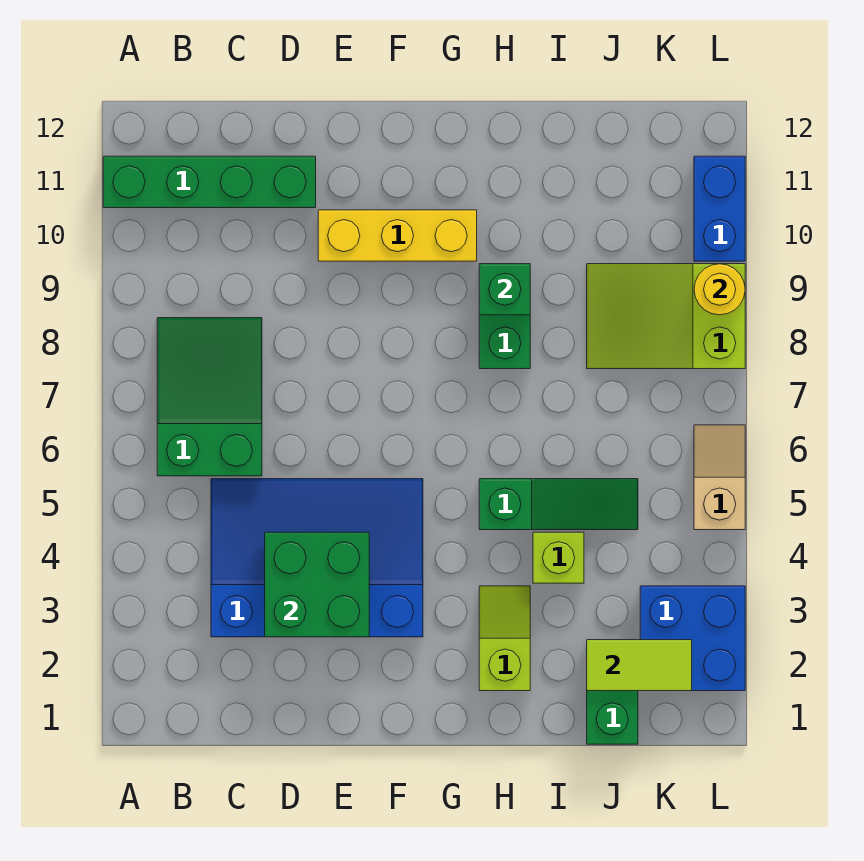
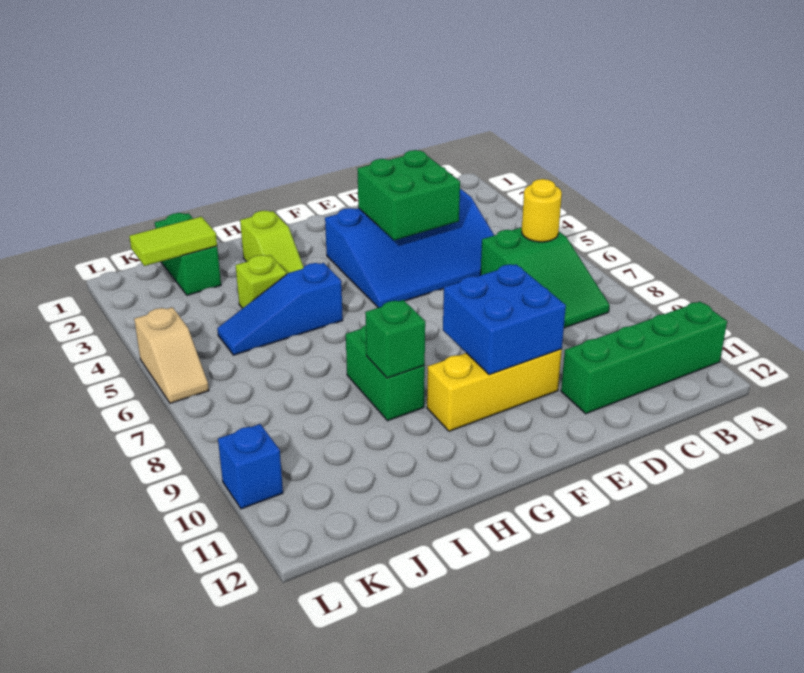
green slope H5:J5 level 1 top H -> blue slope H5:J5 level 1 top H
lime slope J8:L9 level 1 top L -> none
blue brick K2:L3 level 1 -> blue brick E9:F10 level 2
yellow round brick L9 level 2 -> yellow round brick B6 level 2
blue brick L10:L11 level 1 -> blue brick L10 level 1

